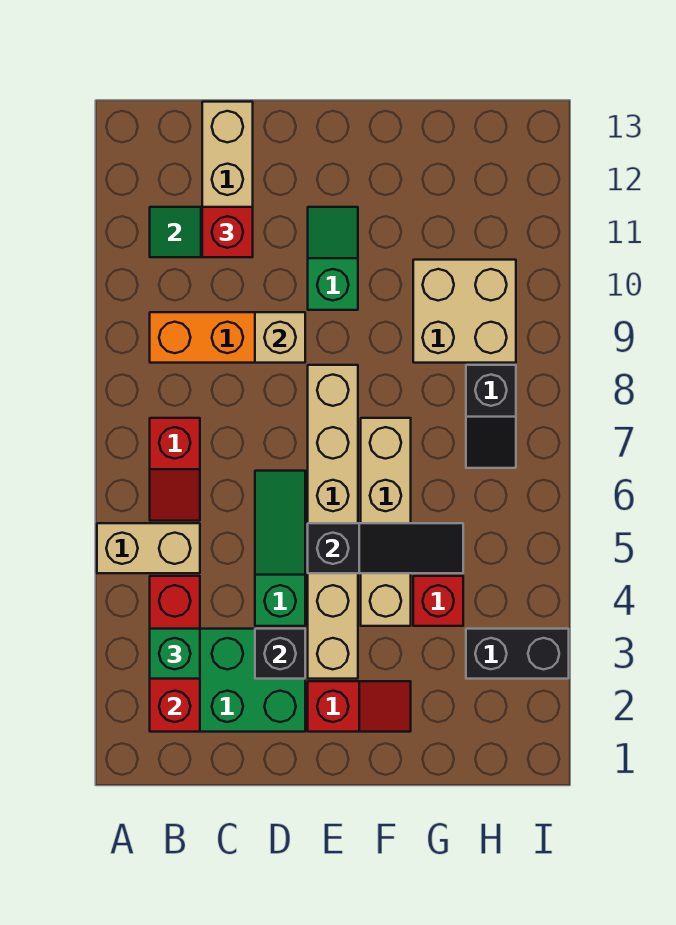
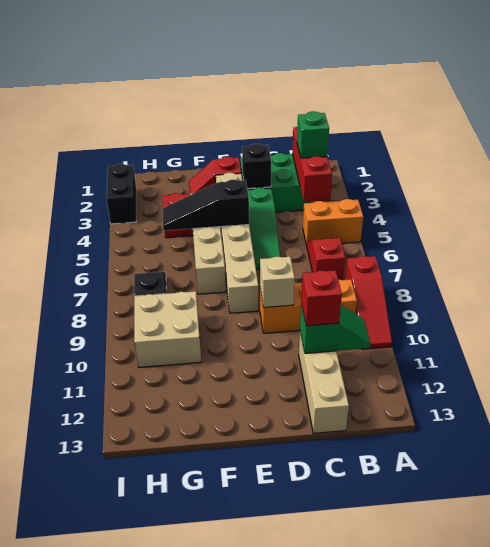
tan brick A5:B5 level 1 -> orange brick A5:B5 level 1
none -> red slope A8:A10 level 1 top 8
green slope E10:E11 level 1 top 10 -> none
black brick H3:I3 level 1 -> black brick I2:I3 level 1

